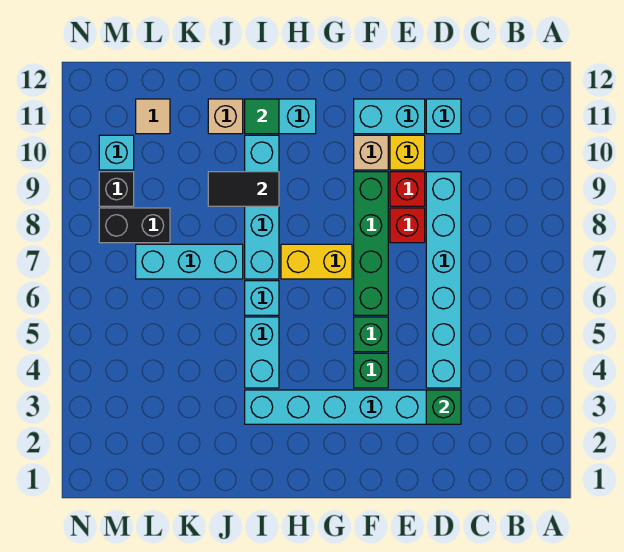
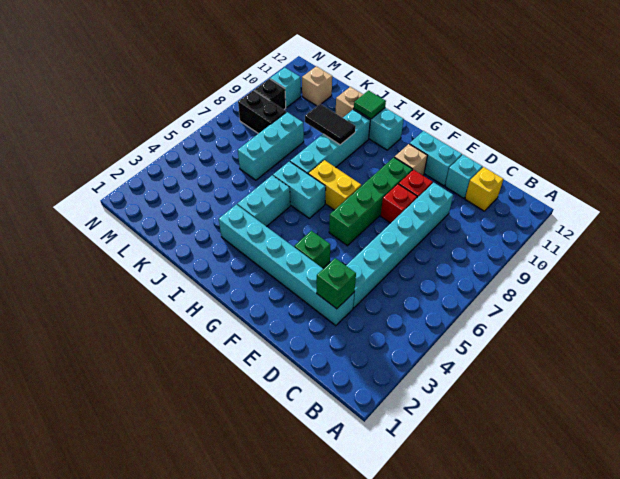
yellow brick E10 level 1 -> yellow brick C11 level 1
green brick F5 level 1 -> none
cyan brick I6 level 1 -> cyan brick H6:I6 level 1
cyan brick J7:L7 level 1 -> cyan brick K6:K8 level 1
tan tile L11 level 1 -> tan brick L11 level 1

